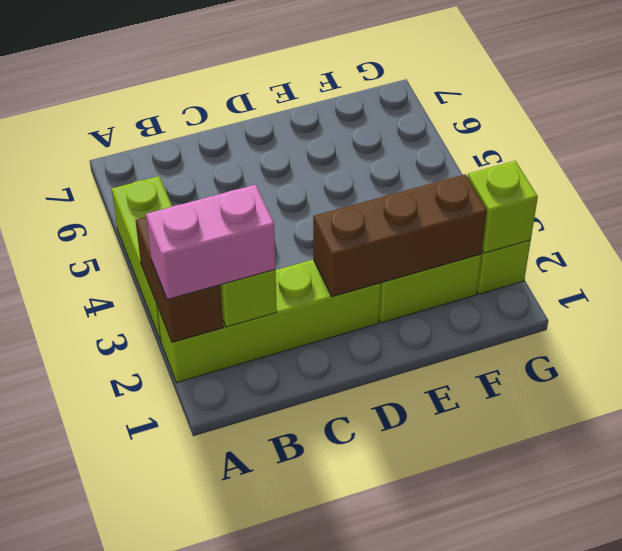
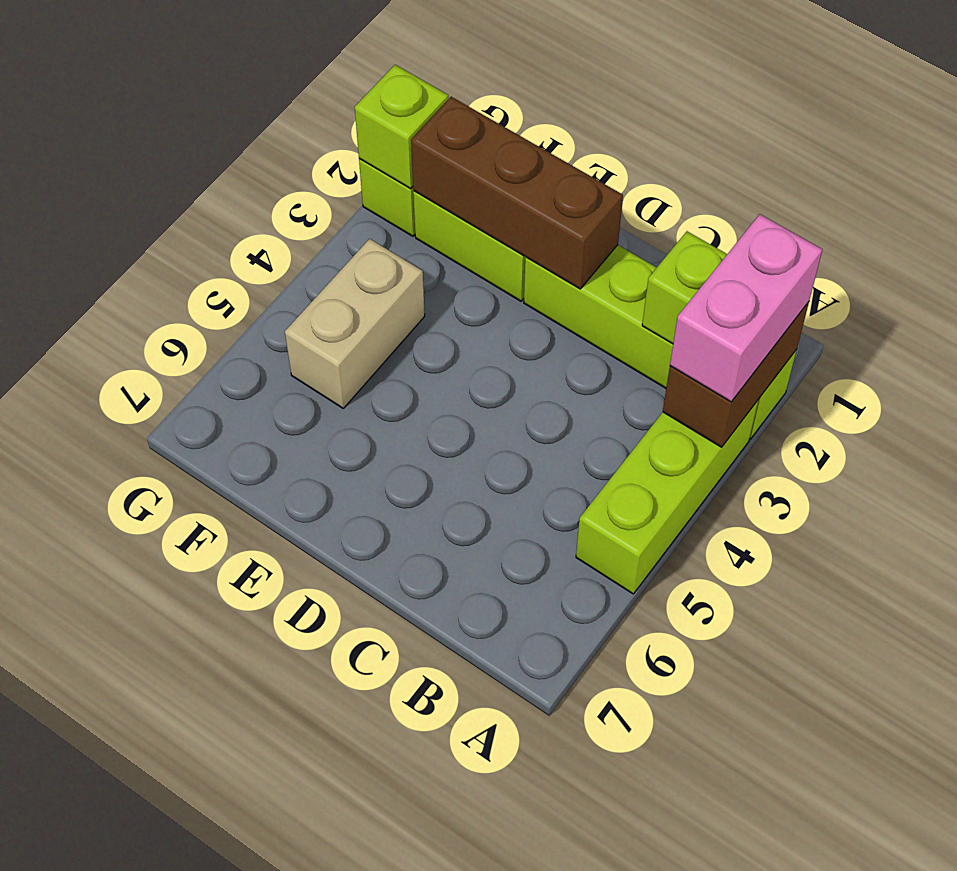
pink brick A2:B2 level 3 -> pink brick A2:A3 level 3
none -> tan brick F4:F5 level 1

